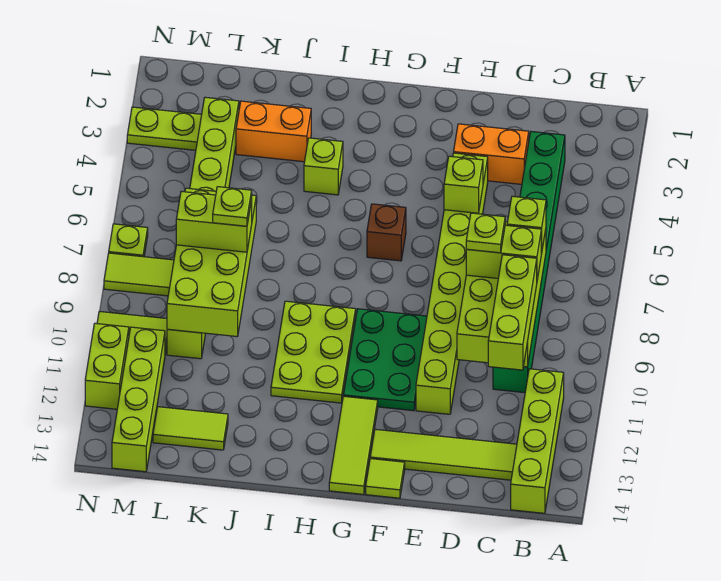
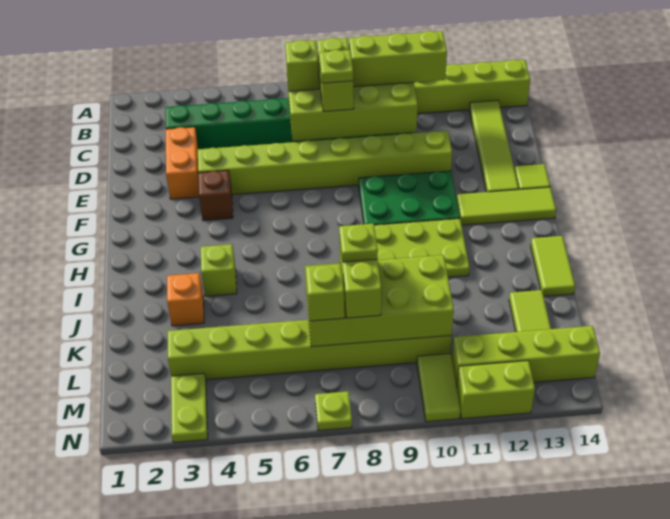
lime brick E5 level 2 -> lime brick L7 level 3
brown brick G6 level 1 -> brown brick F4 level 1
orange brick J3:K3 level 1 -> orange brick J3 level 1
lime tile M8:N8 level 1 -> lime tile I14:J14 level 1

